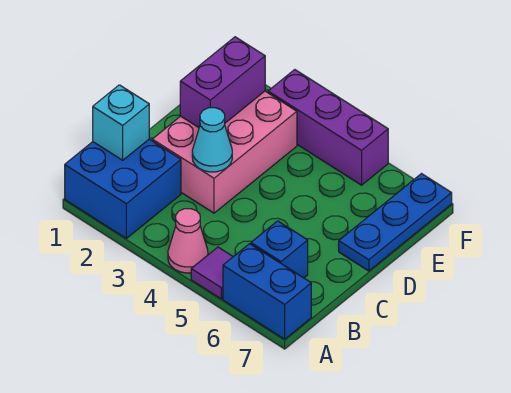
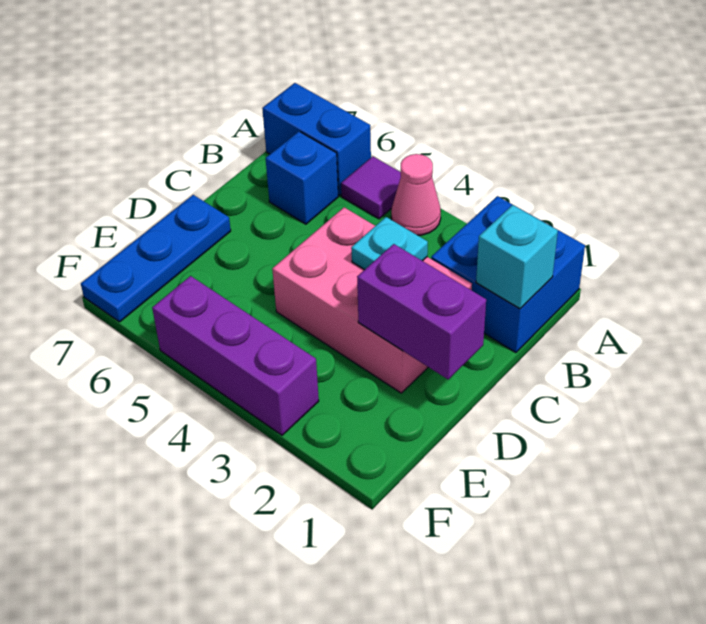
pink brick C2:E3 level 1 -> pink brick C2:D4 level 1
cyan cone C3 level 2 -> cyan plate C3 level 2
purple brick D2:E2 level 2 -> purple brick D1:D2 level 2

